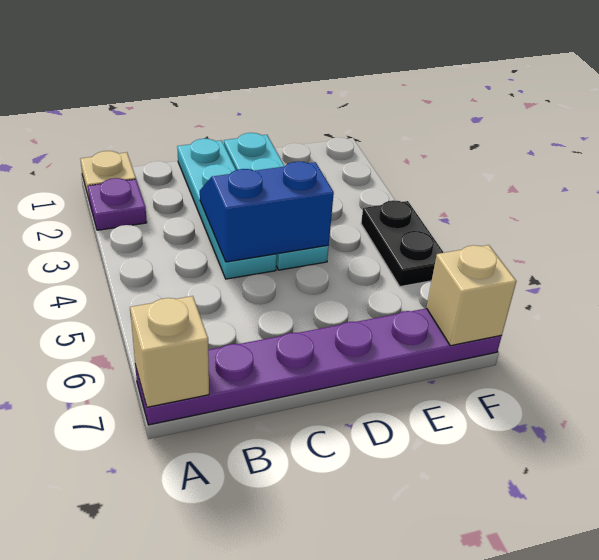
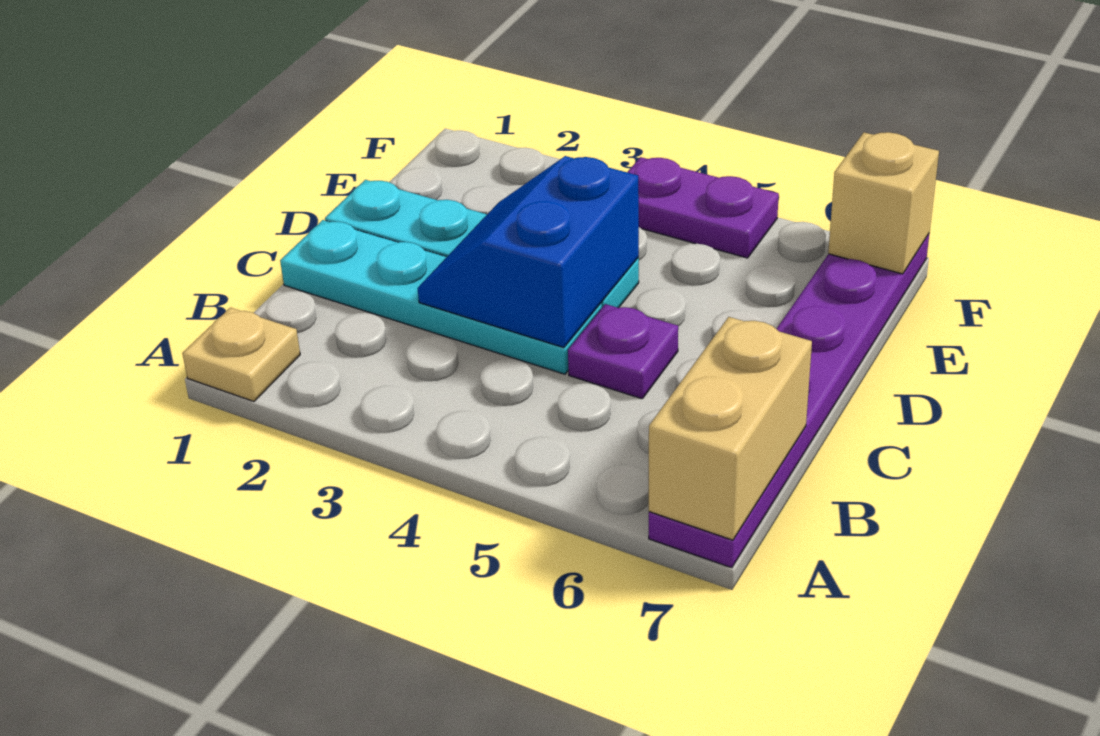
purple plate A2 level 1 -> purple plate C5 level 1
tan brick A7 level 2 -> tan brick A7:B7 level 2
black plate F4:F5 level 1 -> purple plate F4:F5 level 1

